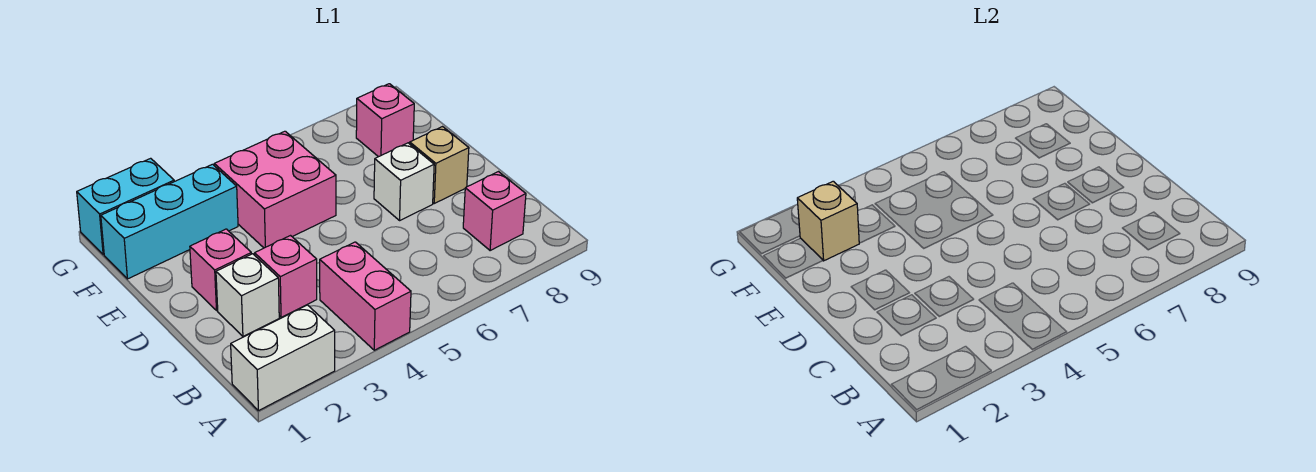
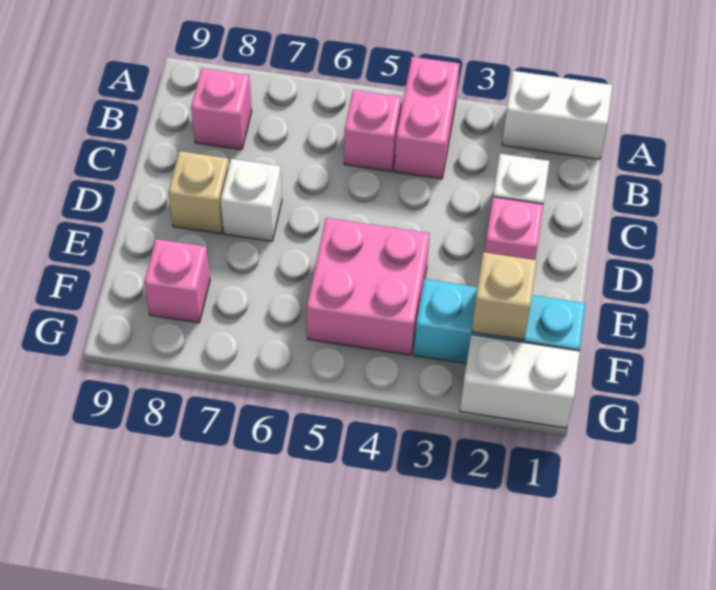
pink brick C3 level 1 -> pink brick B5 level 1
cyan brick G1:G2 level 1 -> white brick G1:G2 level 1

